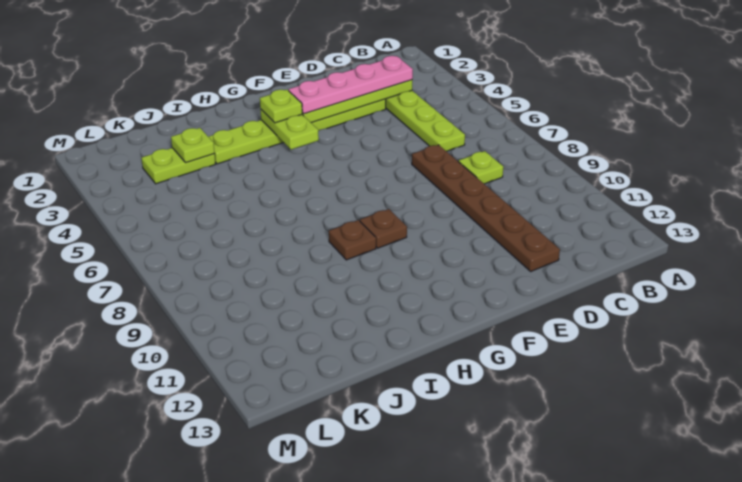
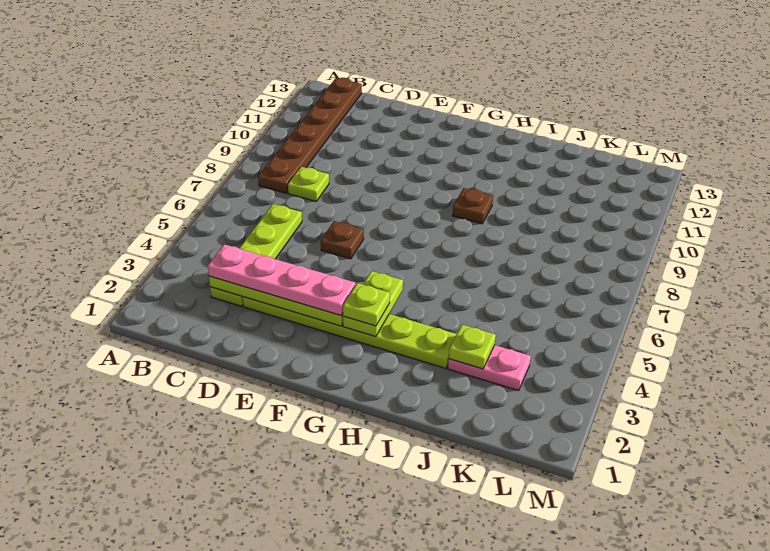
brown plate D7:D12 level 1 -> brown plate B8:B13 level 1
brown plate G9 level 1 -> brown plate E6 level 1
lime plate J3:K3 level 1 -> pink plate J3:K3 level 1

